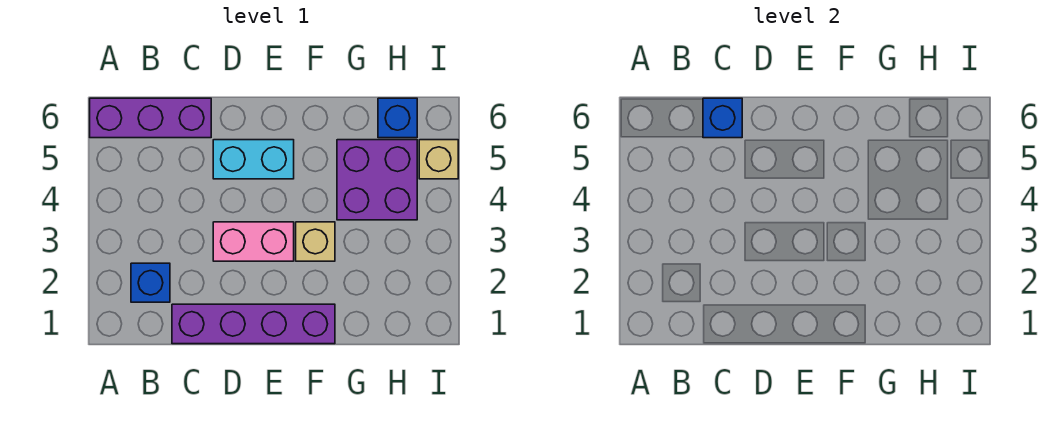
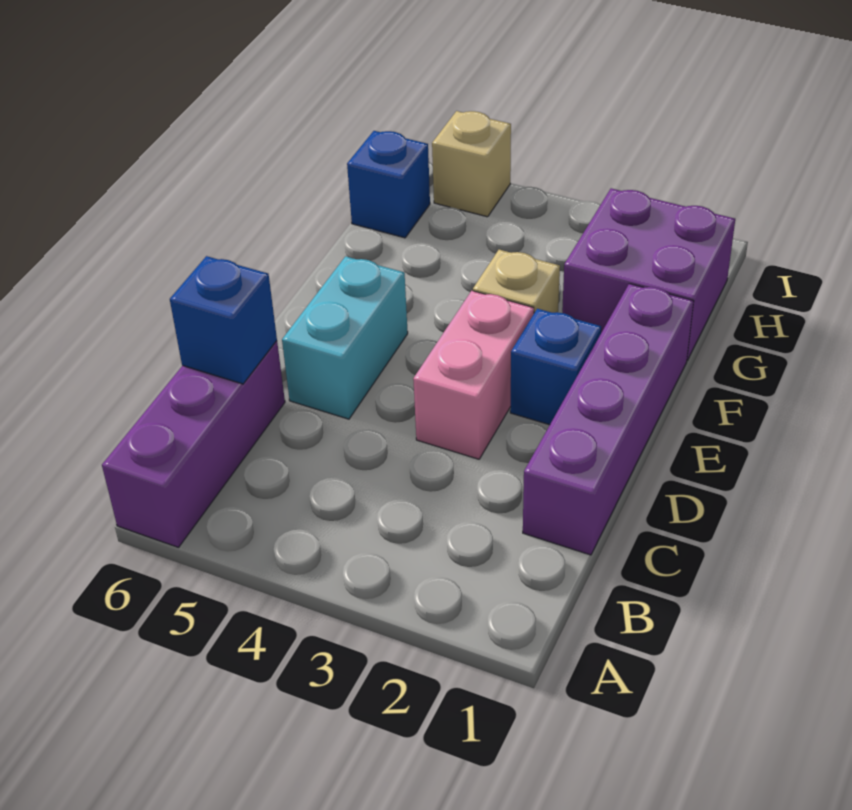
blue brick B2 level 1 -> blue brick E2 level 1
purple brick G4:H5 level 1 -> purple brick G1:H2 level 1

